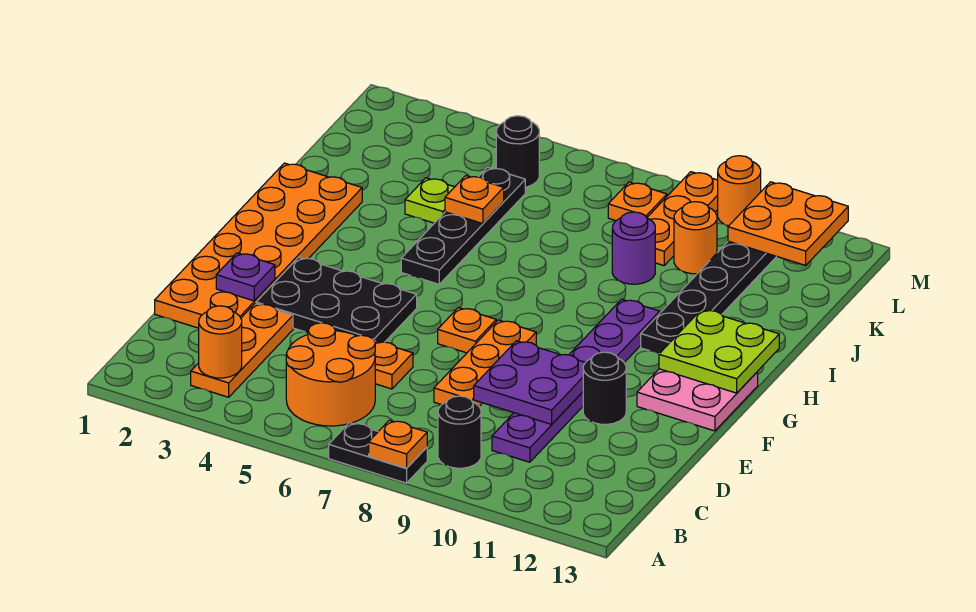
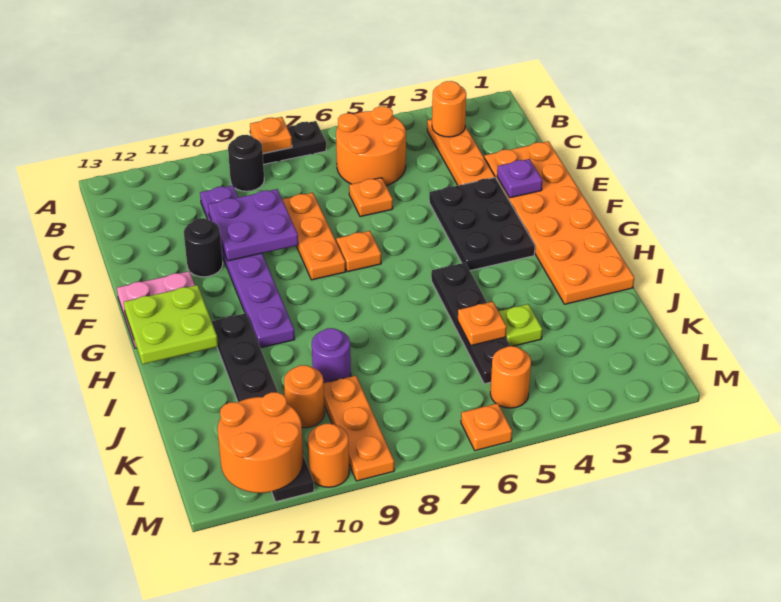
black plate E3:F5 level 1 -> black plate E3:G4 level 1
black round brick L5 level 1 -> orange round brick L5 level 1
orange plate L8 level 1 -> orange plate M6 level 1
orange plate L11:M12 level 2 -> orange round brick L11:M12 level 2

